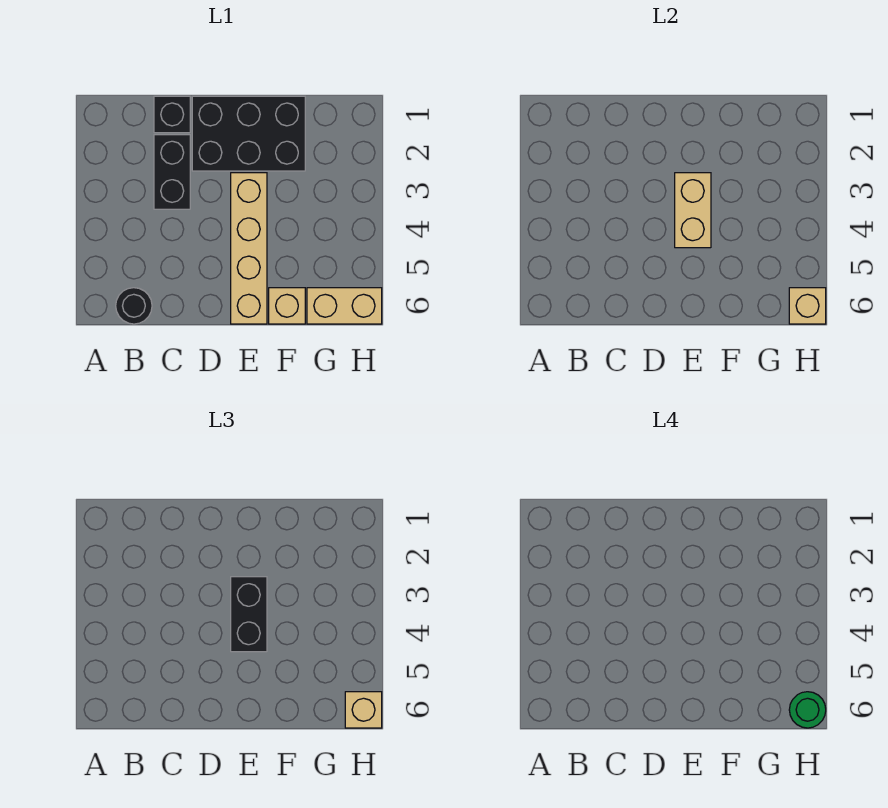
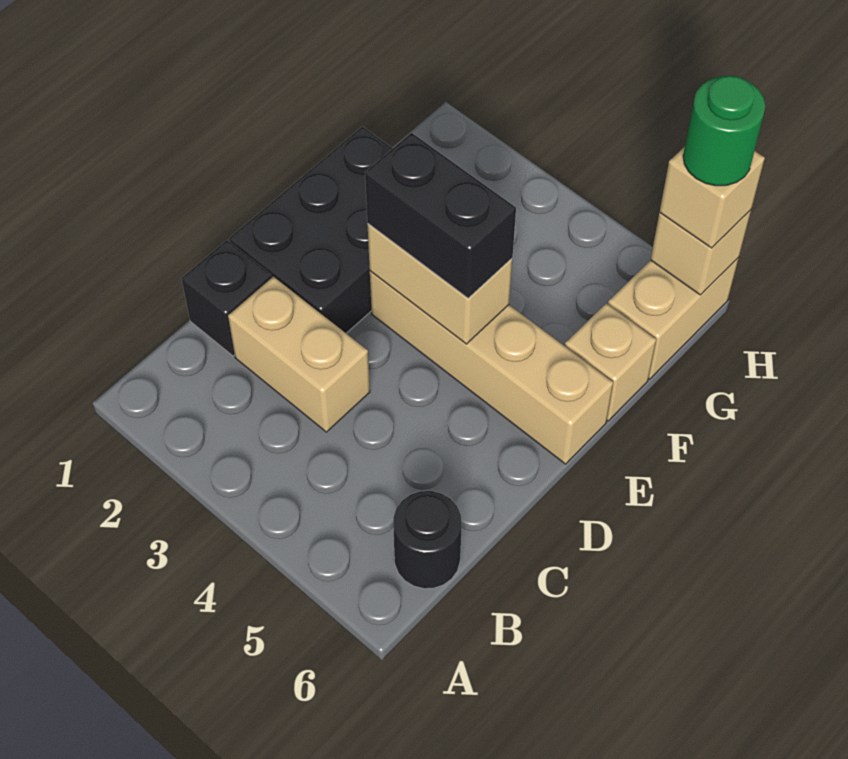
black brick C2:C3 level 1 -> tan brick C2:C3 level 1

